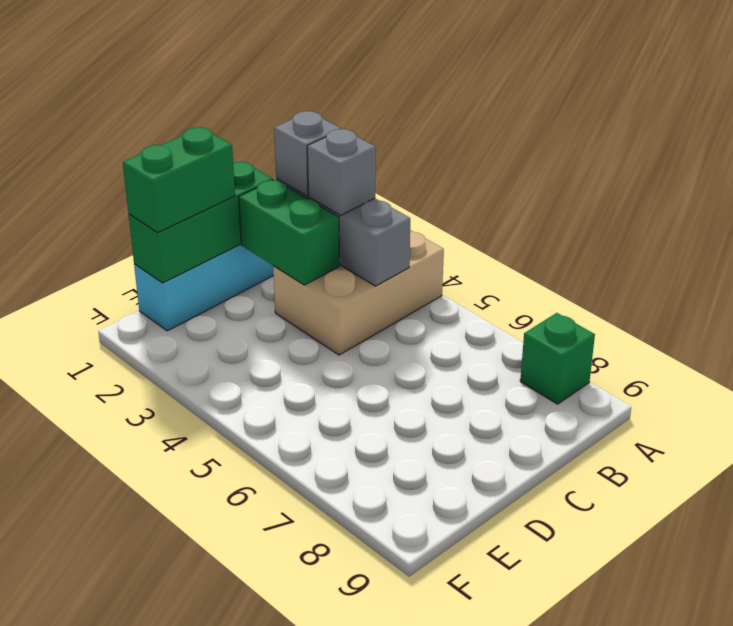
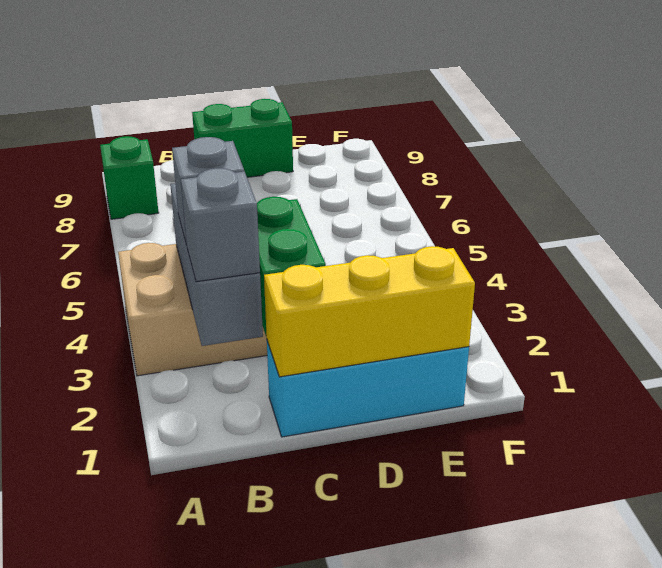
green brick C1:E1 level 2 -> yellow brick C1:E1 level 2
green brick D1:E1 level 3 -> green brick C9:D9 level 1

